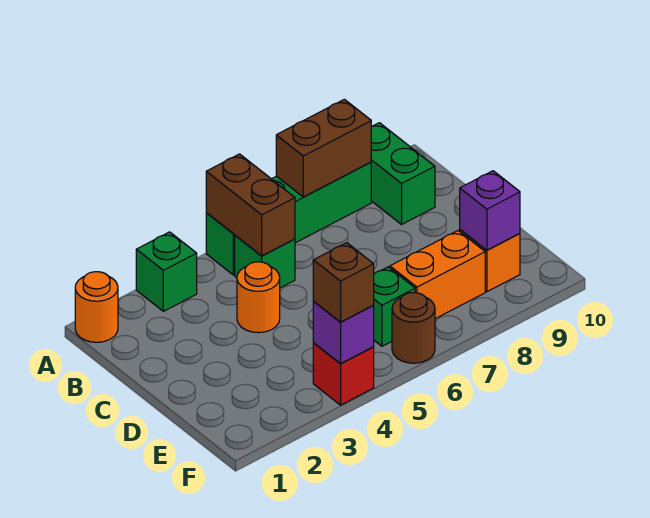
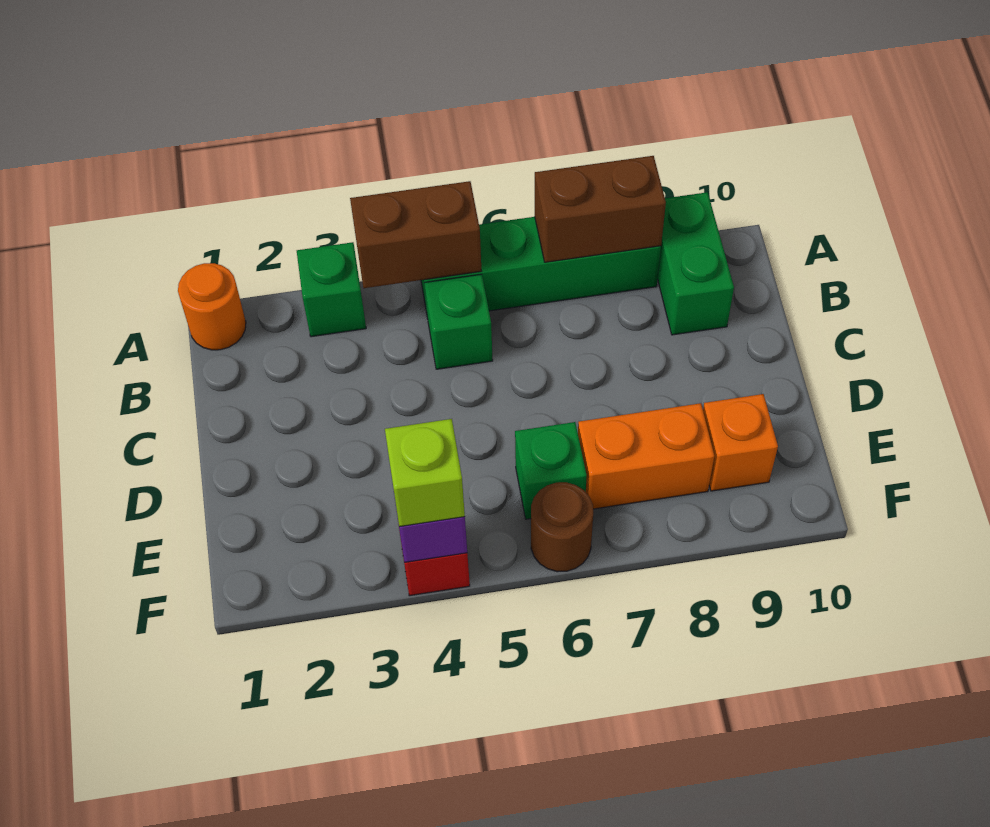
brown brick A5:B5 level 2 -> brown brick A4:A5 level 2
orange round brick C4 level 1 -> none
purple brick E9 level 2 -> none
brown brick F4 level 3 -> lime brick F4 level 3

